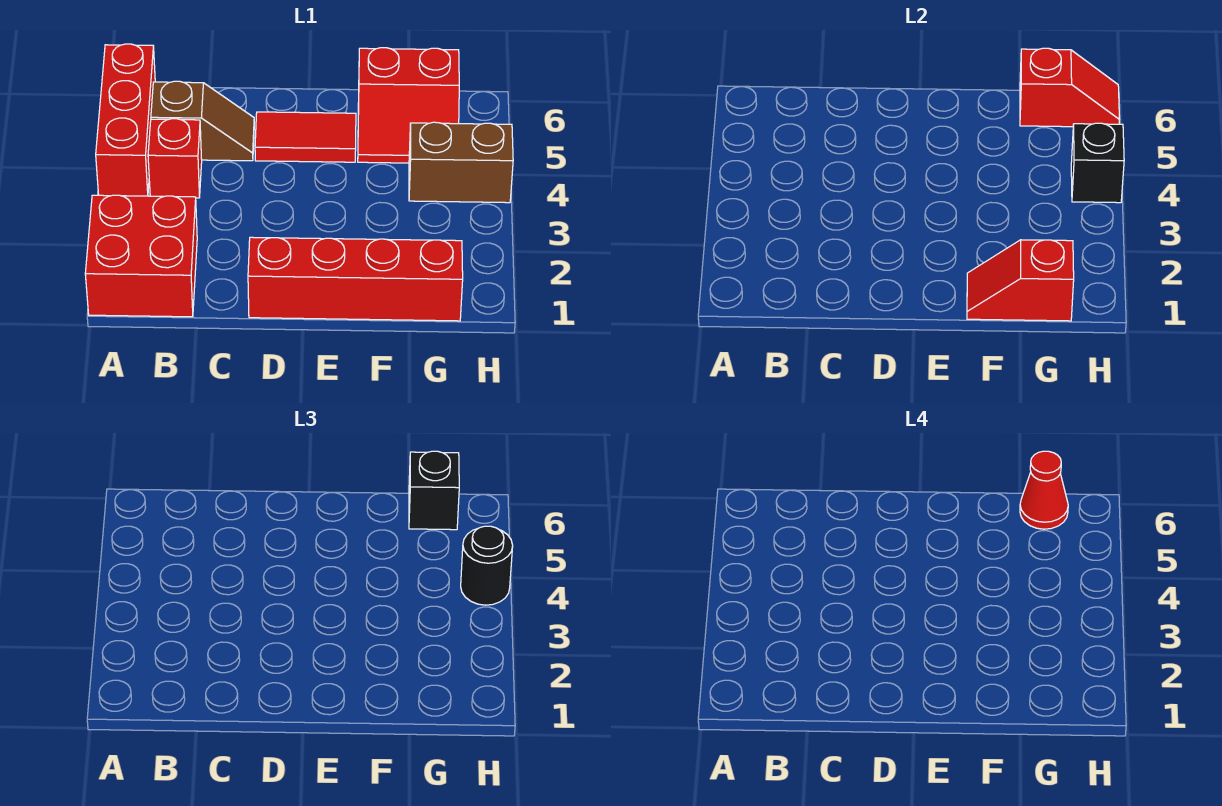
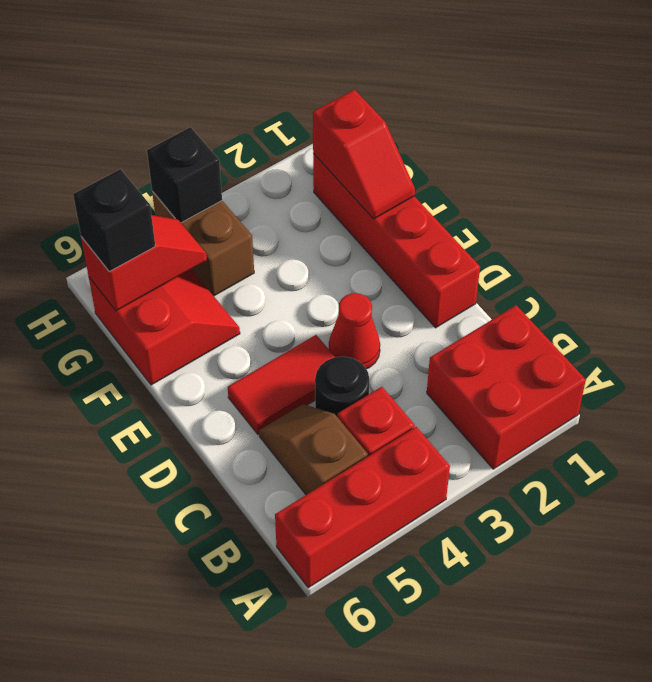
red tile D5:E5 level 1 -> red tile D4:D5 level 1
red slope G6:H6 level 2 top G -> red slope G5:G6 level 2 top 6
red cone G6 level 4 -> red cone D3 level 1
black round brick H4 level 3 -> black round brick C4 level 1

